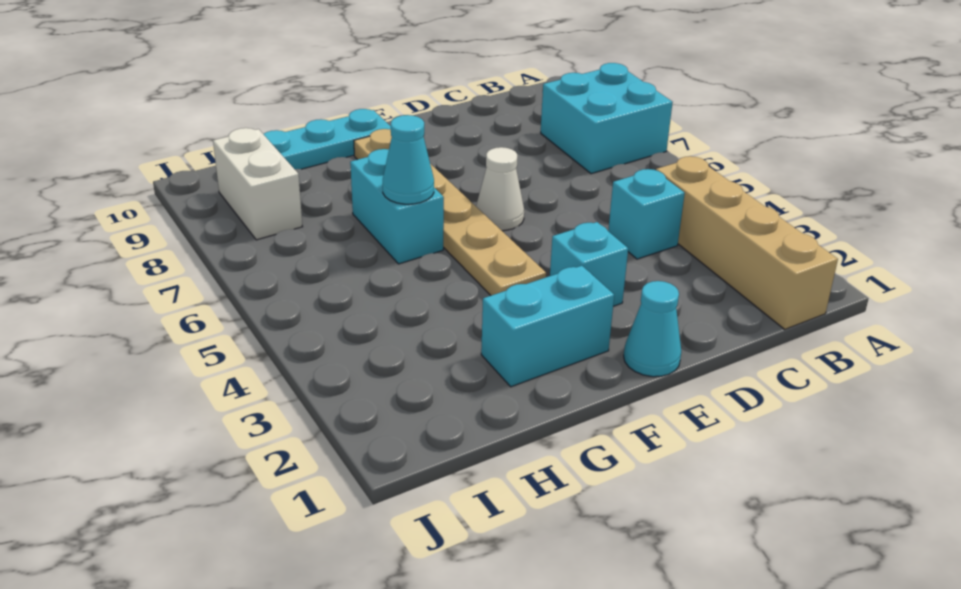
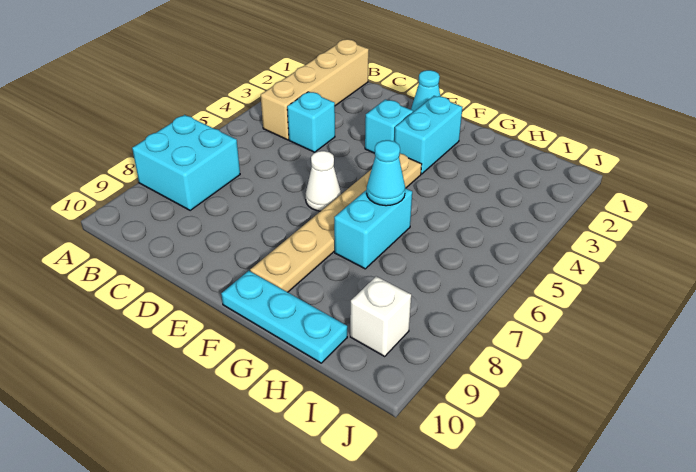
cyan brick F2:G2 level 1 -> cyan brick F2:F3 level 1
white brick I8:I9 level 1 -> white brick I9 level 1

